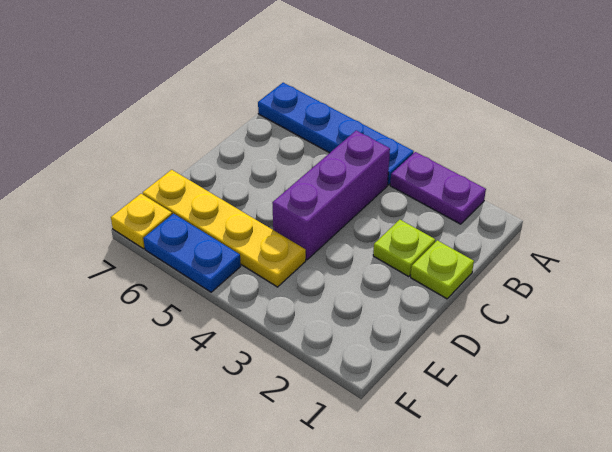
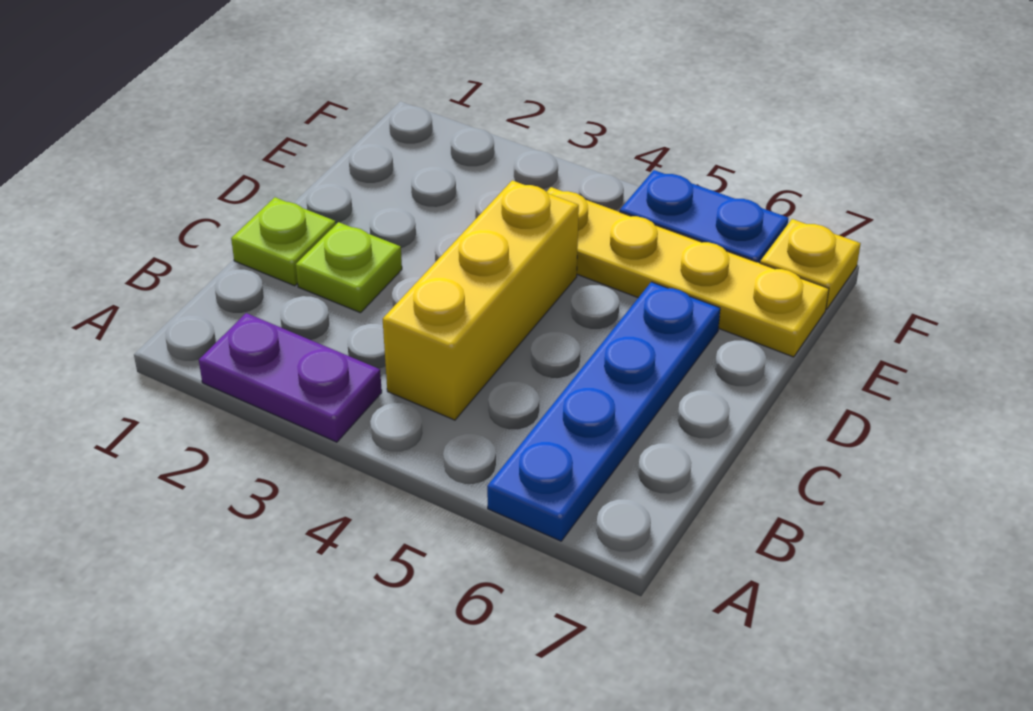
blue plate A4:A7 level 1 -> blue plate A6:D6 level 1
purple brick B4:D4 level 1 -> yellow brick B4:D4 level 1

